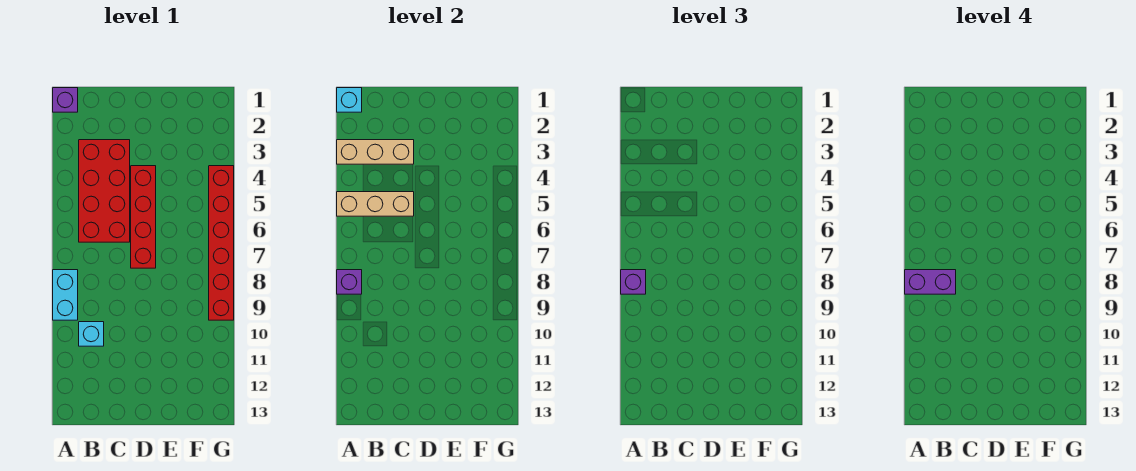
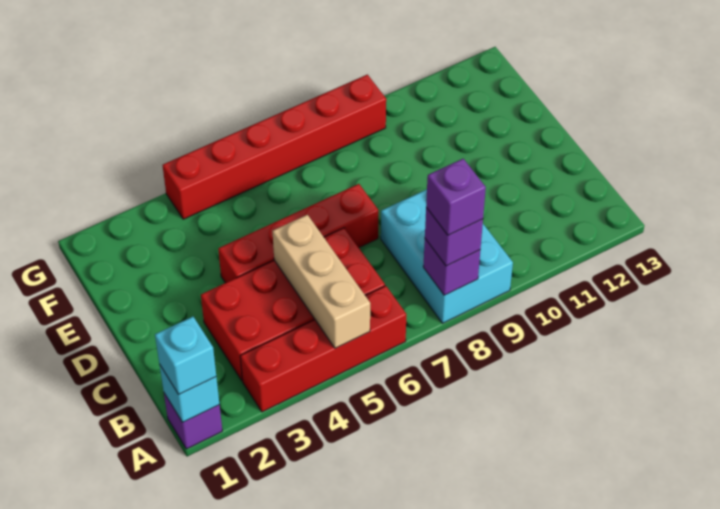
none -> red brick A3:A6 level 1
tan brick A3:C3 level 2 -> none
cyan brick A8:A9 level 1 -> cyan brick A8:C9 level 1
purple brick A8:B8 level 4 -> purple brick A8 level 4
cyan brick B10 level 1 -> cyan brick A1 level 3

